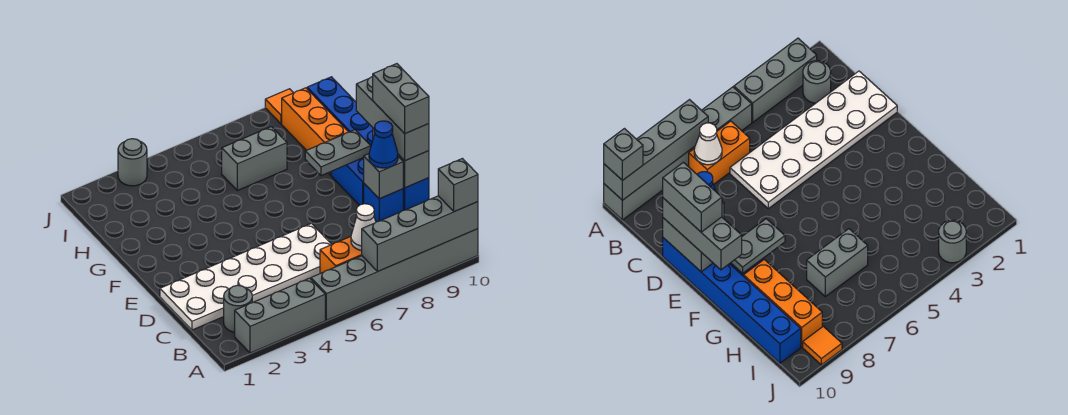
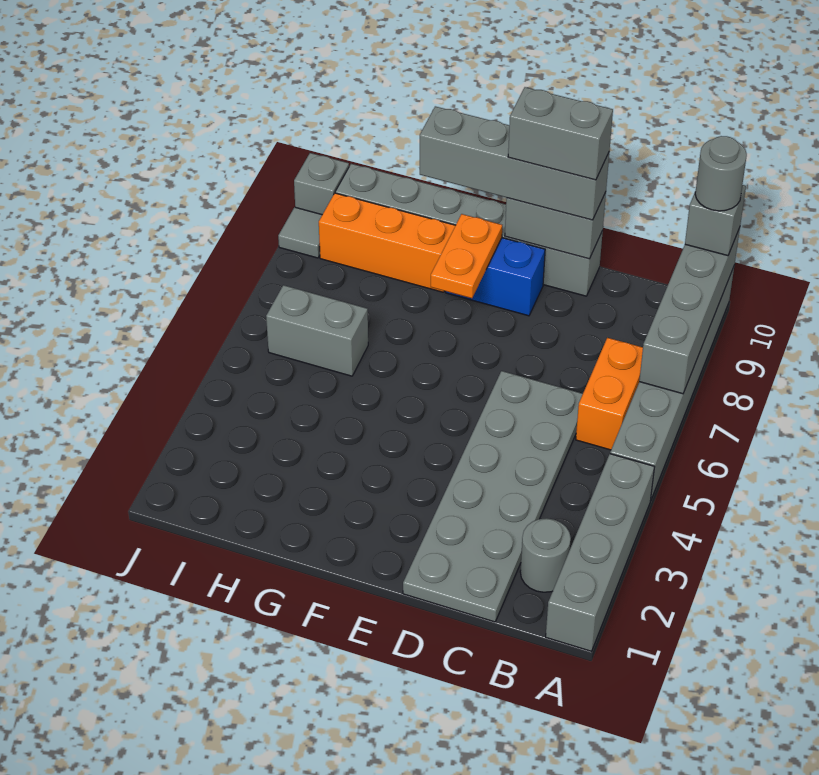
grey brick A2:A4 level 1 -> grey brick A1:A4 level 1
white cone B7 level 2 -> none
white plate C1:D6 level 1 -> grey plate C1:D6 level 1
blue brick D9 level 1 -> none
grey brick D9 level 2 -> grey brick J10 level 1
blue cone D9 level 3 -> none
blue brick D10:I10 level 1 -> grey brick D10:I10 level 1
grey brick D10:F10 level 3 -> grey brick D10:G10 level 3
grey plate F8:F9 level 2 -> orange plate F8:F9 level 2
grey brick H6:H7 level 1 -> grey brick H6:I6 level 1
grey round brick J3 level 1 -> grey round brick A10 level 4
orange tile J9 level 1 -> grey tile J9 level 1

